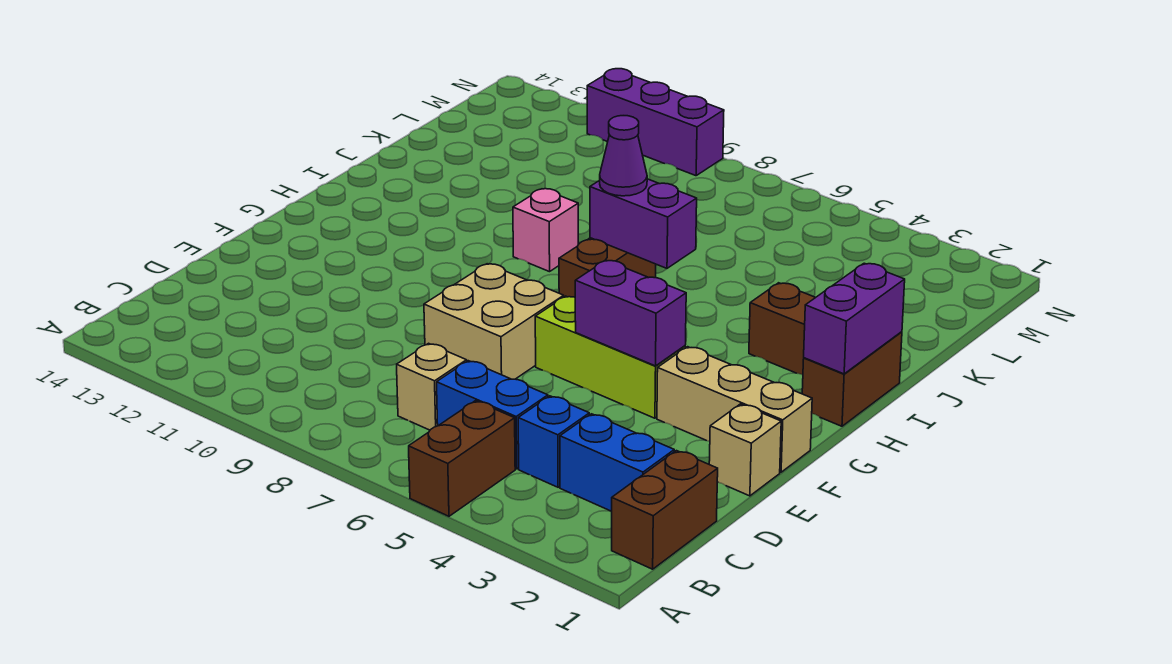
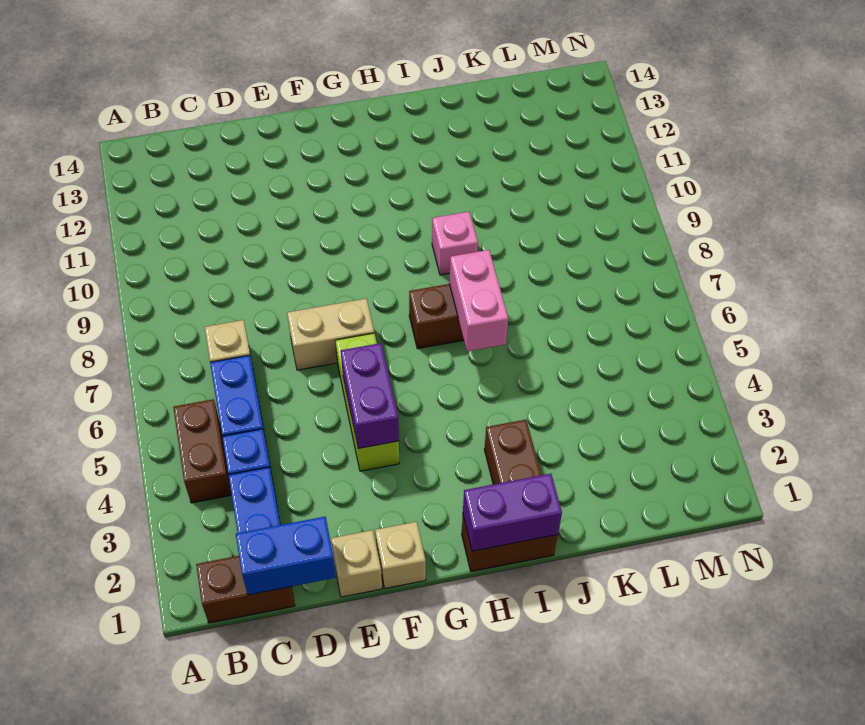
brown brick A5:B5 level 1 -> brown brick B4:B5 level 1
none -> blue brick C1:D1 level 2
tan brick E7:F8 level 1 -> tan brick E7:F7 level 1
tan brick F1:F3 level 1 -> tan brick F1 level 1
purple brick I6:I7 level 2 -> pink brick I6:I7 level 2
purple cone I7 level 3 -> none
purple brick N9:N11 level 1 -> none

